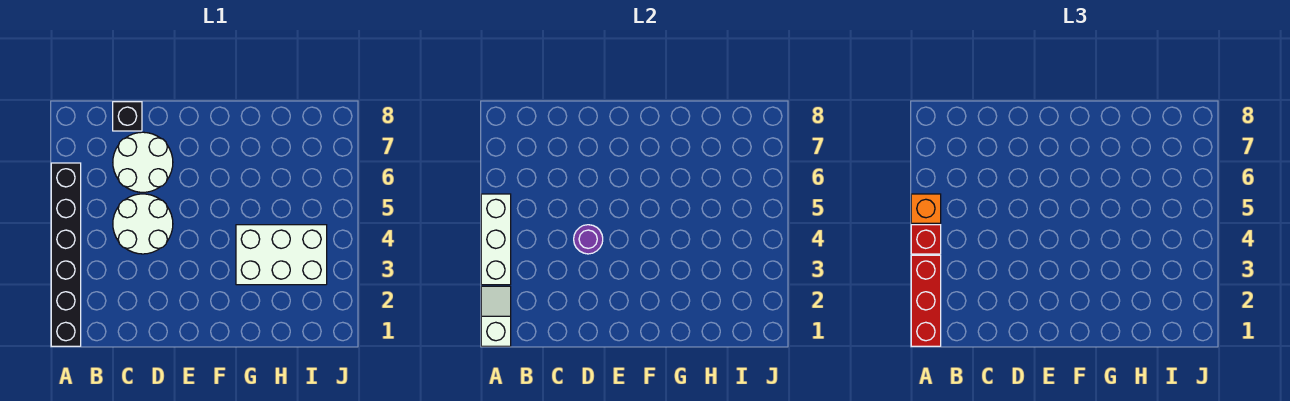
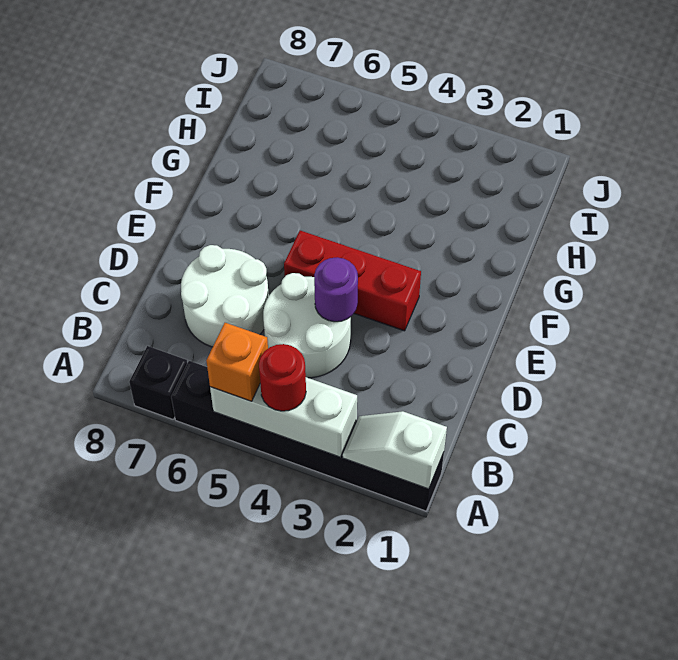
red brick A1:A3 level 3 -> red brick E3:E5 level 1
red brick A4 level 3 -> red round brick A4 level 3
black brick C8 level 1 -> black brick A7 level 1
white brick G3:I4 level 1 -> none

